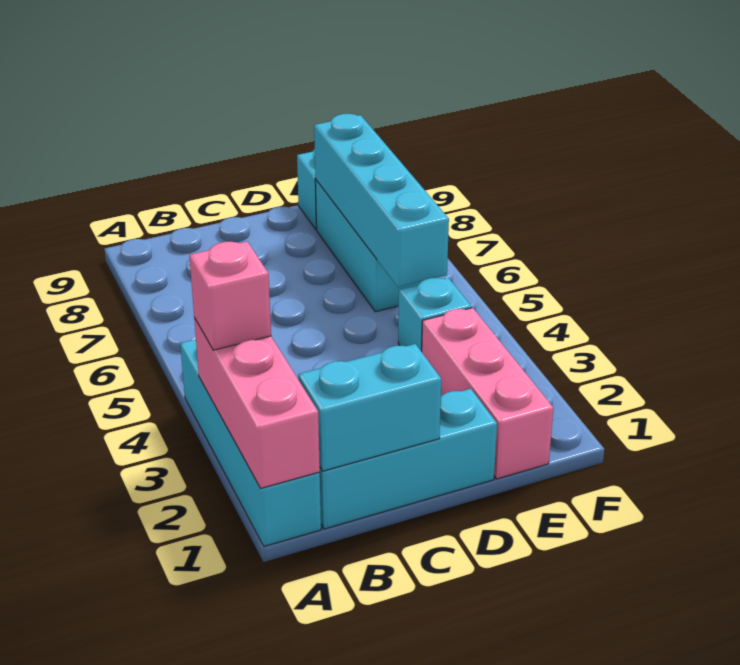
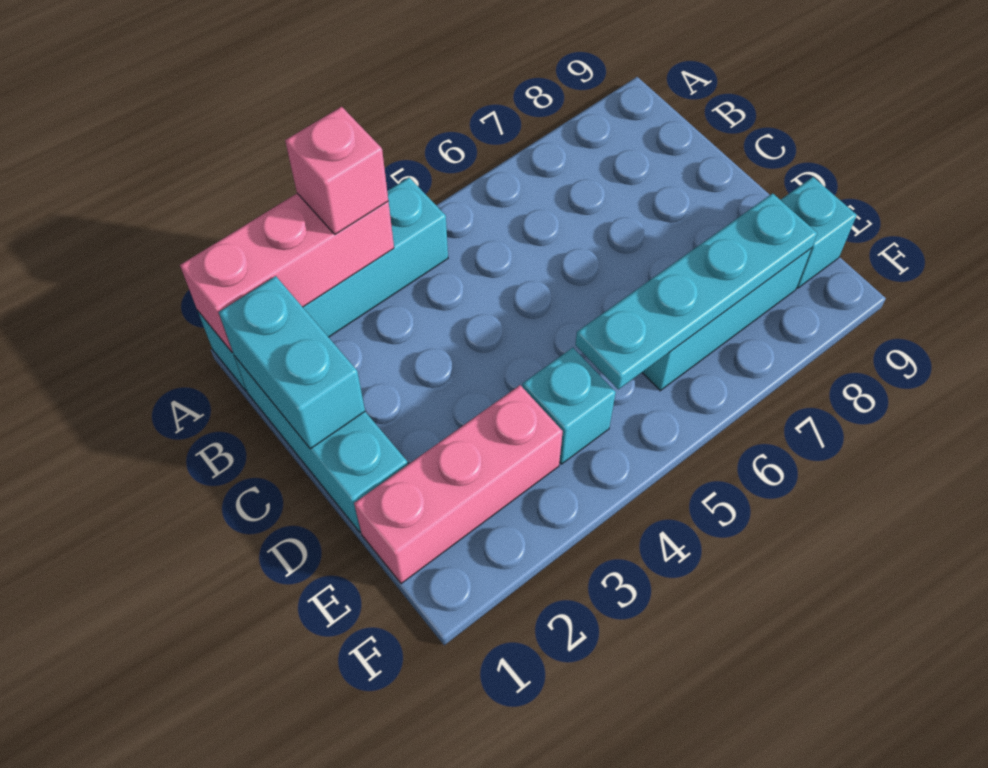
cyan brick E5:E8 level 2 -> cyan plate E5:E8 level 2

